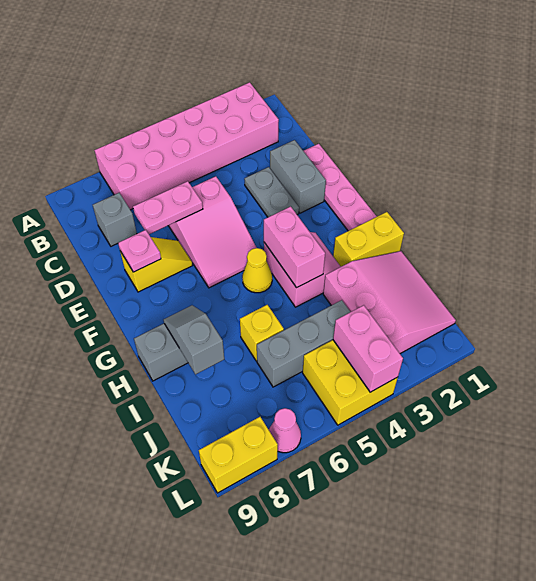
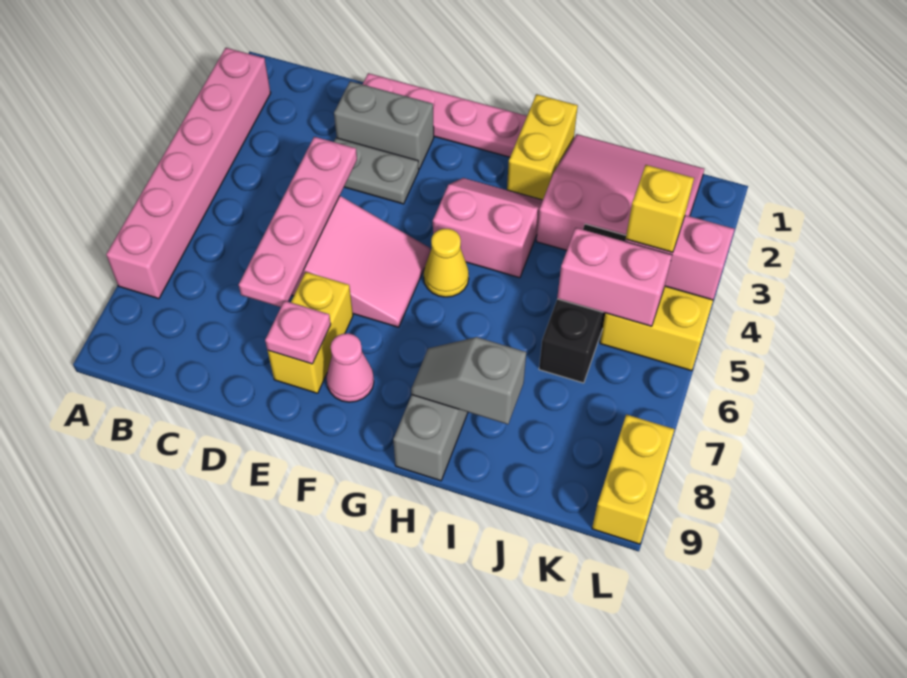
pink brick A2:B7 level 1 -> pink brick A2:A7 level 1
grey brick C8 level 1 -> none
pink plate D6:D7 level 2 -> pink plate D4:D7 level 2
yellow slope E7:E8 level 1 top 8 -> yellow brick E7:E8 level 1
pink brick G4:H4 level 2 -> pink brick J5:K5 level 2
yellow brick I6 level 1 -> yellow brick K4 level 3
grey brick J4:J6 level 1 -> black brick J4:J6 level 1
pink cone L7 level 1 -> pink cone F8 level 1

